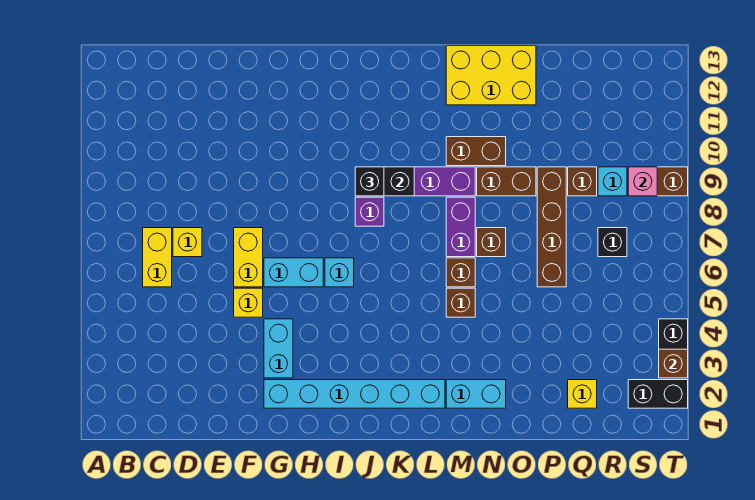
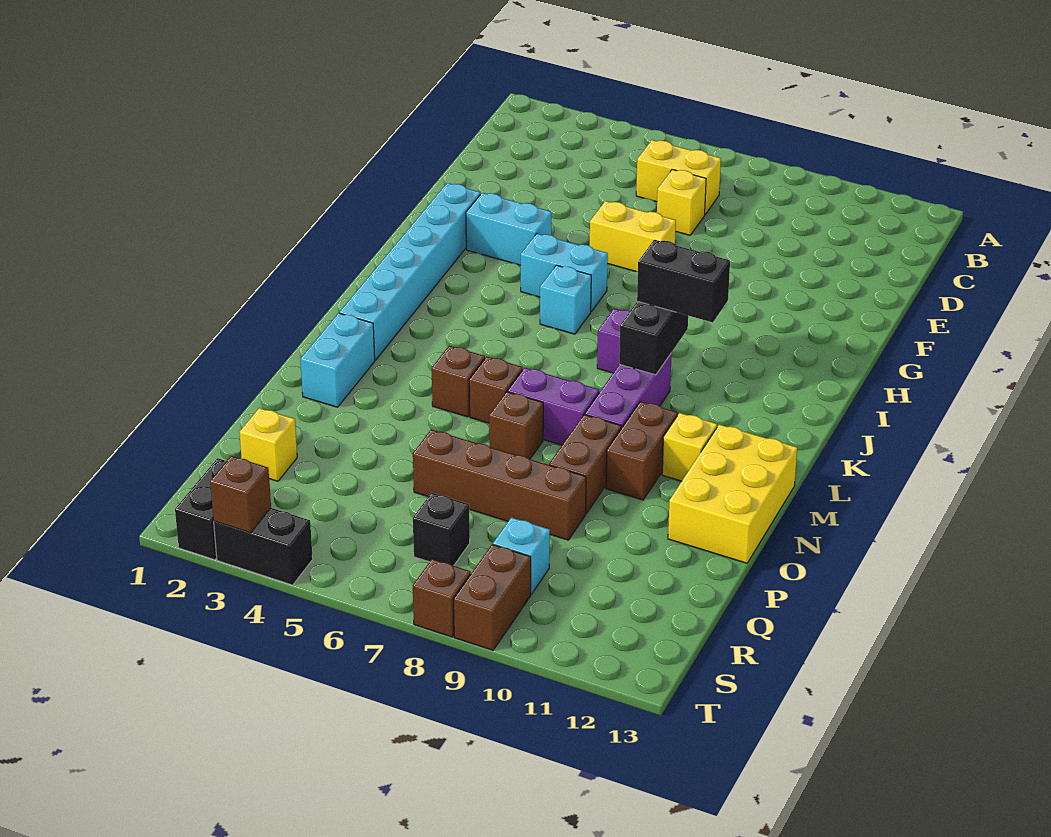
yellow brick F5 level 1 -> yellow brick M11 level 1
cyan brick G6:H6 level 1 -> cyan brick H5:H6 level 1
black brick J9 level 3 -> black brick J9:J10 level 3
brown brick Q9 level 1 -> brown brick T8 level 1
pink brick S9 level 2 -> none

